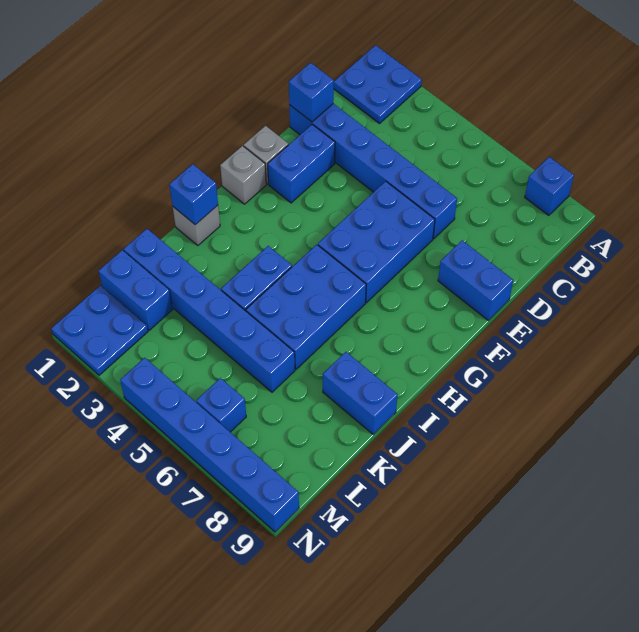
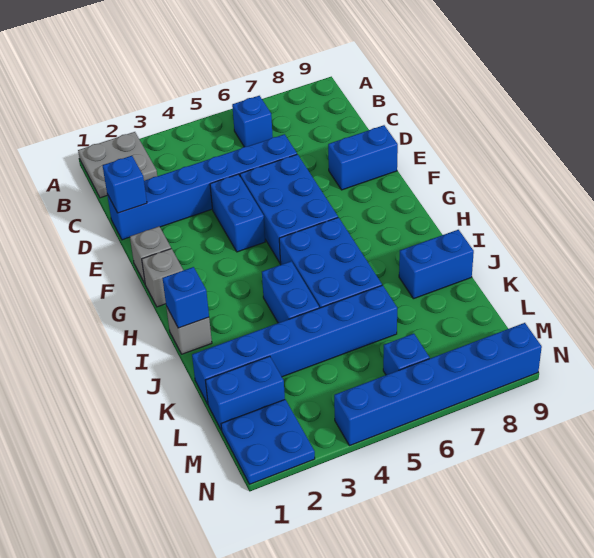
blue plate A1:B2 level 1 -> grey plate A1:B2 level 1
blue brick A8 level 1 -> blue brick B6 level 1
blue brick E2:F2 level 1 -> blue brick E4:F4 level 1

